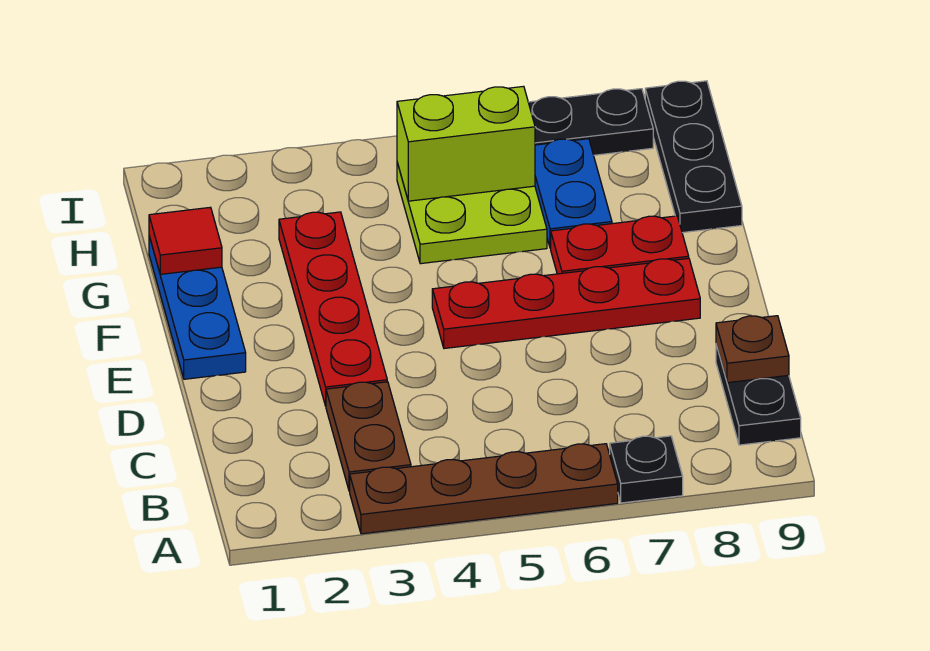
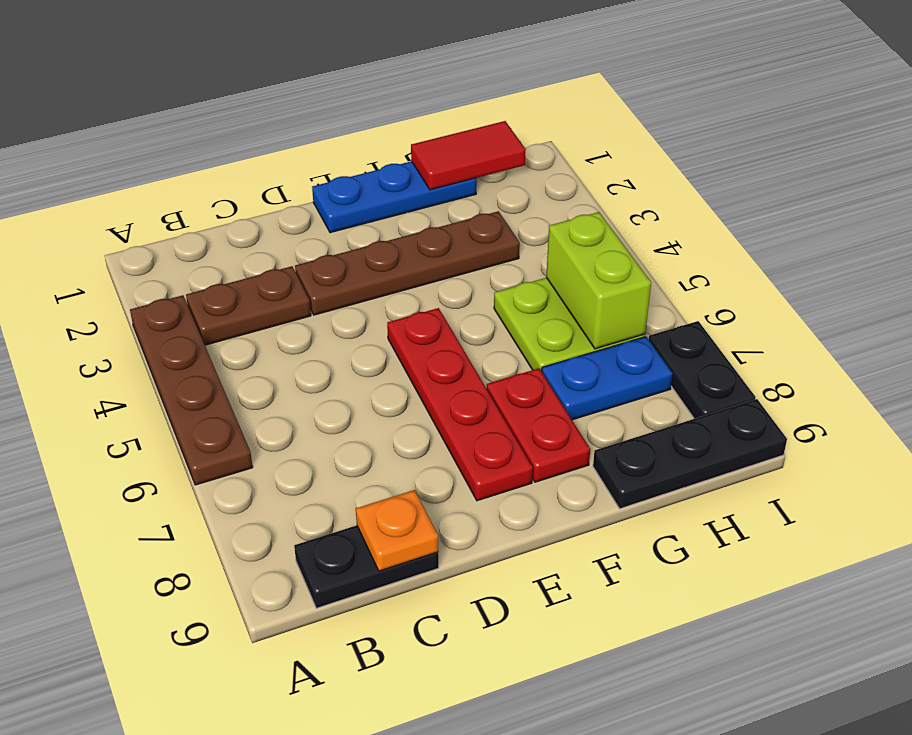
black plate A7 level 1 -> none
brown plate C9 level 2 -> orange plate C9 level 2
red plate D3:G3 level 1 -> brown plate D3:G3 level 1
red tile G1 level 2 -> red tile G1:H1 level 2

